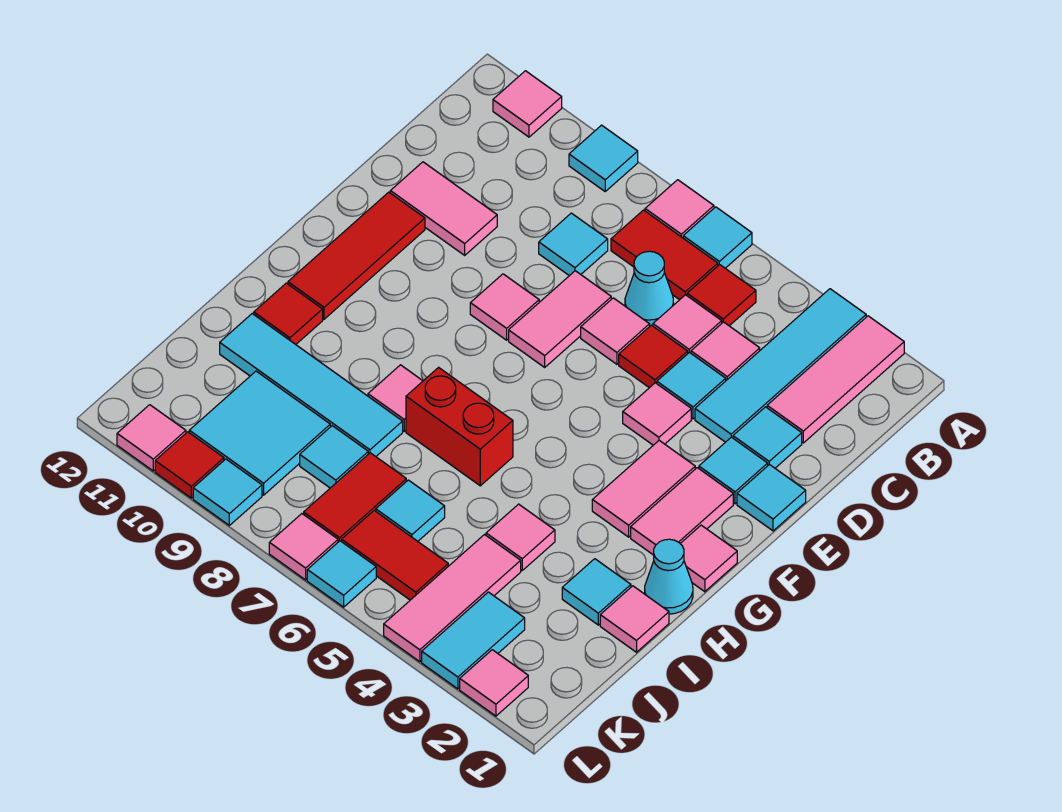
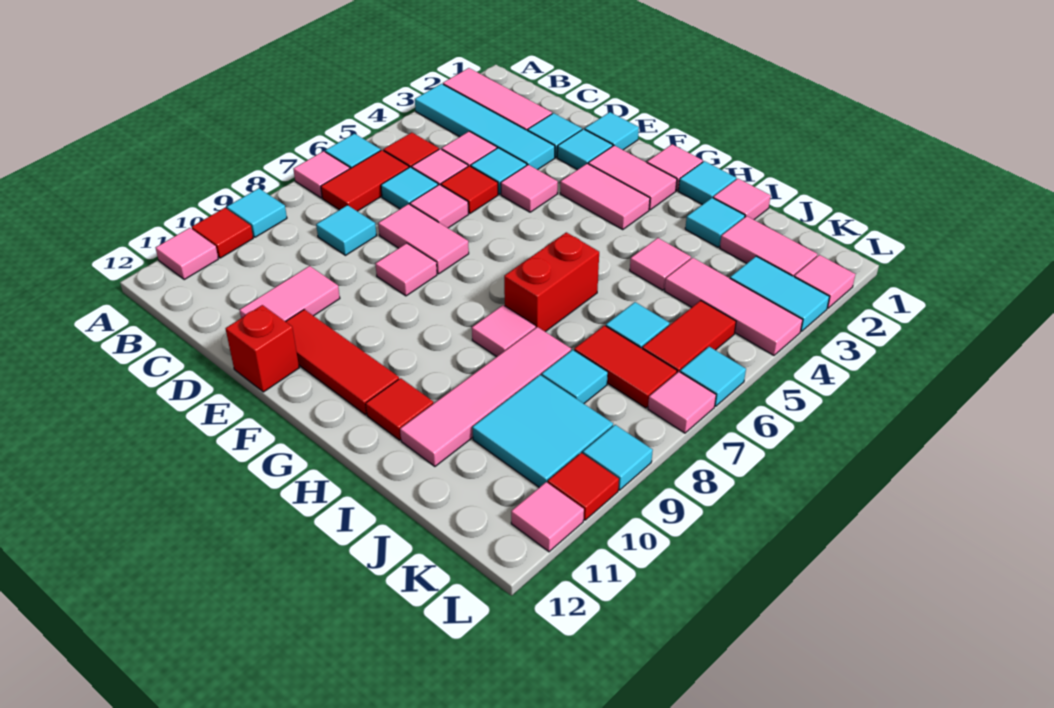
none -> red tile A10 level 1
cyan cone C6 level 1 -> cyan tile C6 level 1
none -> red brick E12 level 1
cyan cone H1 level 1 -> cyan tile H1 level 1
cyan tile I8:I11 level 1 -> pink tile I8:I11 level 1
none -> pink tile J2:K2 level 1

